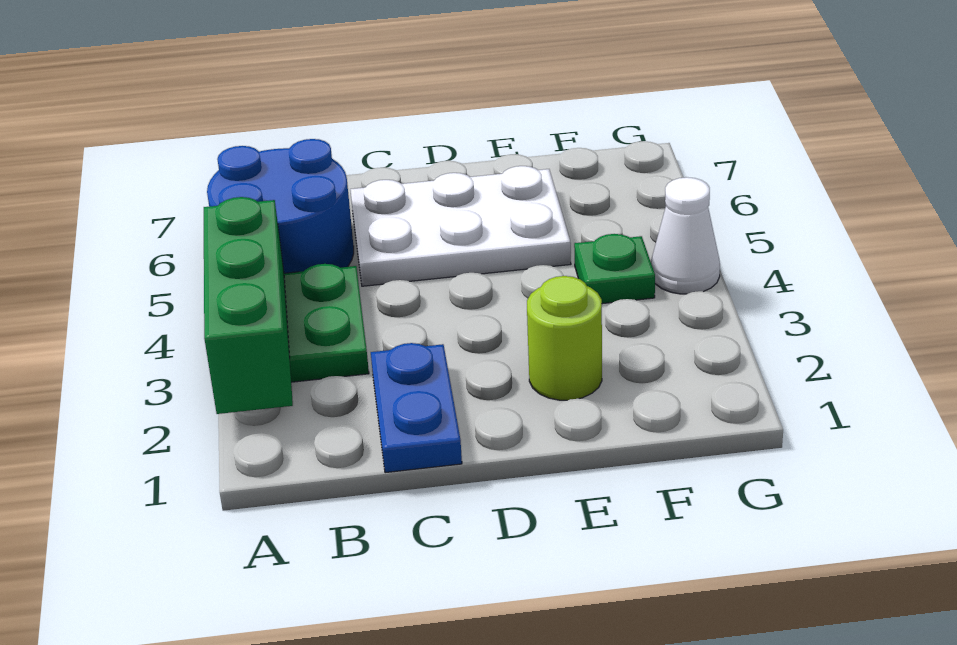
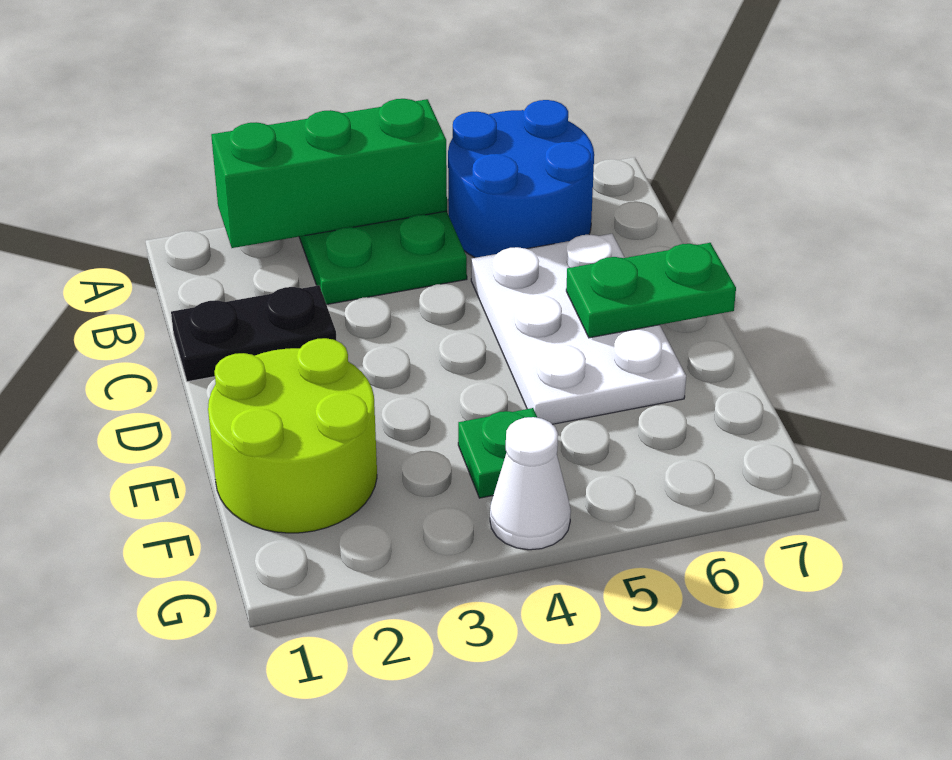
blue plate C1:C2 level 1 -> black plate C1:C2 level 1
none -> green plate D6:D7 level 2
lime round brick E2 level 1 -> lime round brick E1:F2 level 1

